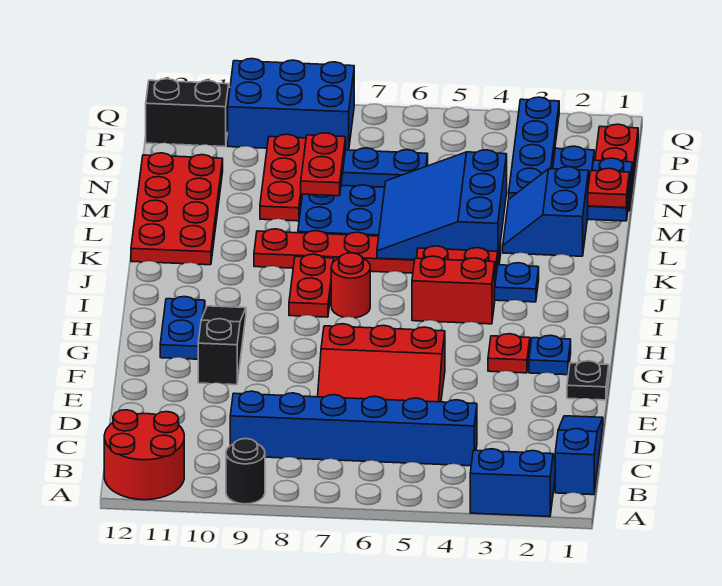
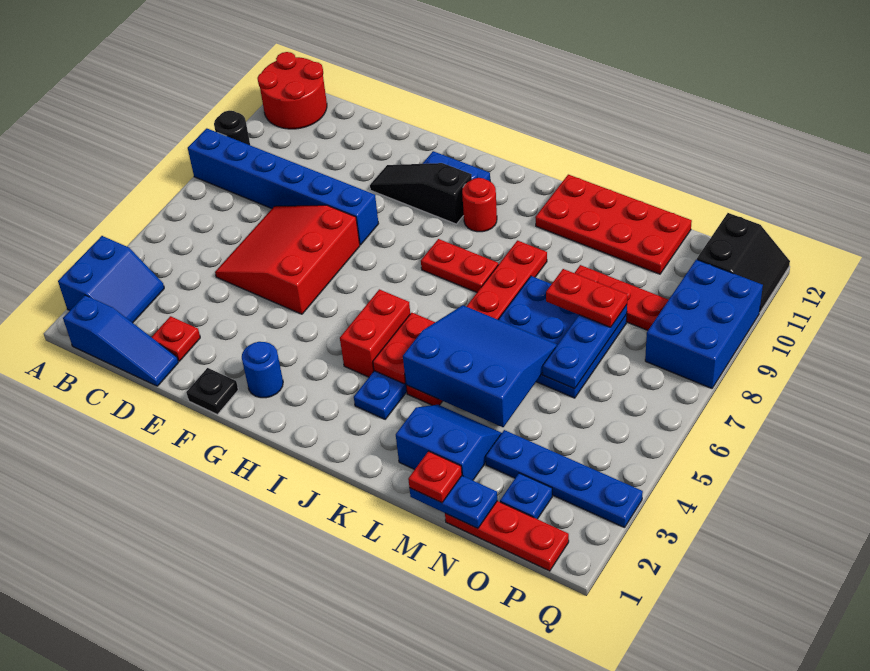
blue brick C4:C9 level 1 -> blue brick A8:F8 level 1
black slope F10:H10 level 1 top F -> black slope F10:H10 level 1 top H
blue plate G2 level 1 -> blue round brick G2 level 1
red plate G3 level 1 -> red plate D2 level 1
red round brick I7 level 1 -> red round brick I10 level 1

